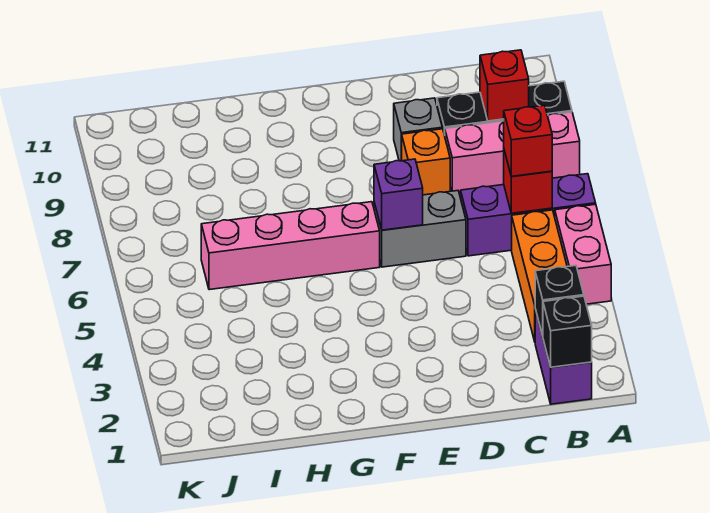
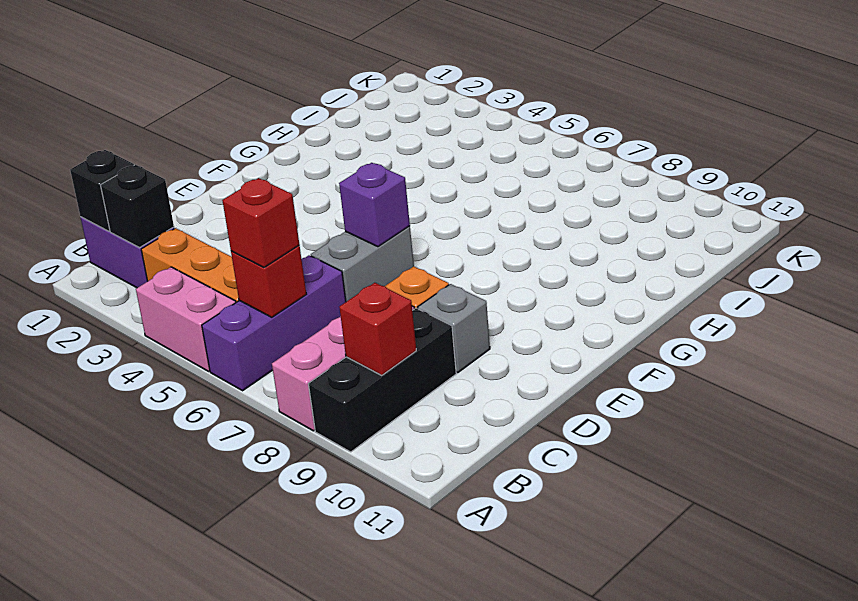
pink brick F6:I6 level 1 -> none

